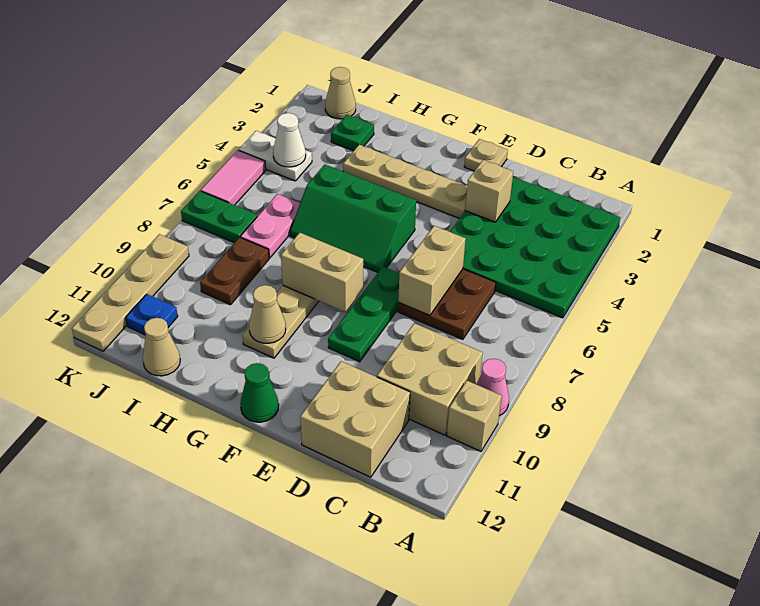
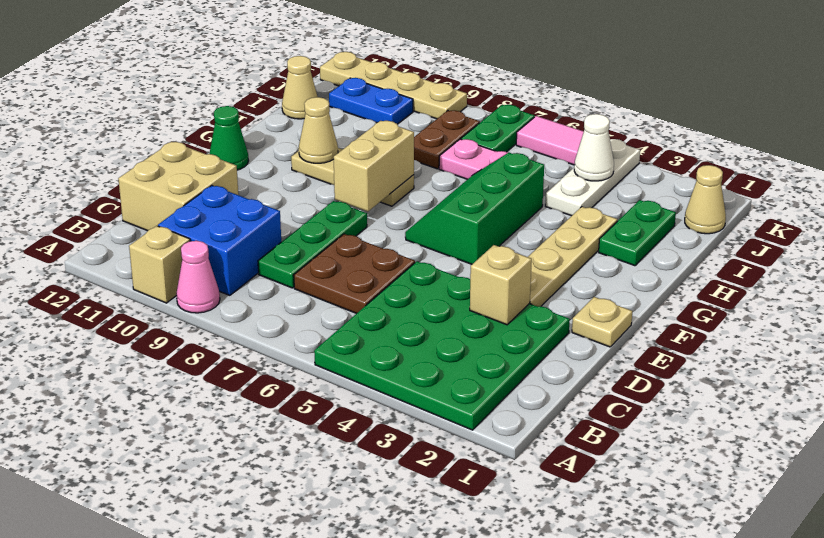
tan brick B9:C10 level 1 -> blue brick B9:C10 level 1
tan brick D6:D7 level 2 -> none
green plate E7:E9 level 1 -> green plate C8:E8 level 1
green plate I2 level 1 -> green plate H2:I2 level 1
brown plate I8:I9 level 1 -> brown plate I8:J8 level 1
white plate J4:K4 level 1 -> white plate I4:K4 level 1
blue plate J11 level 1 -> blue plate J10:J11 level 1

